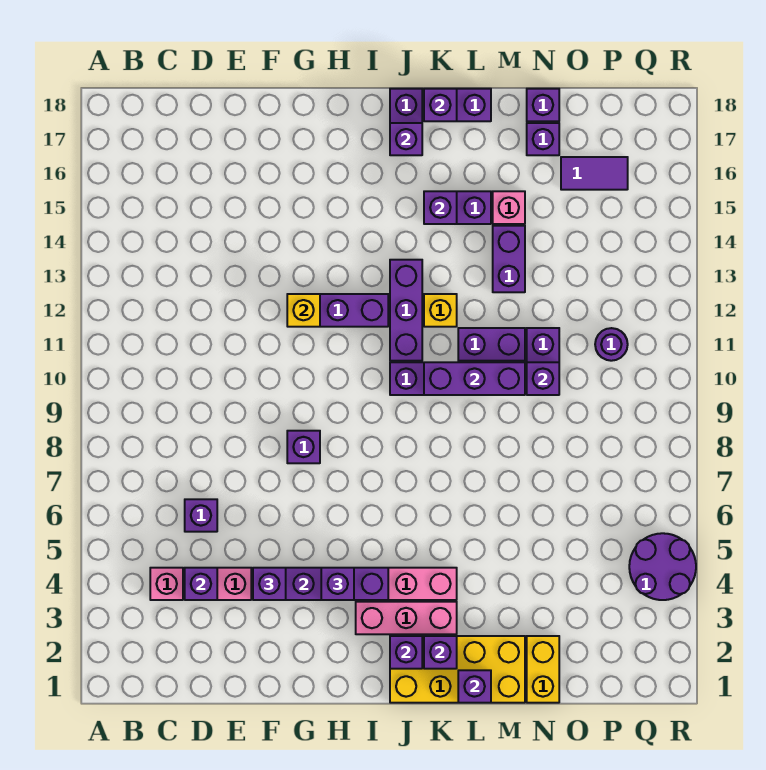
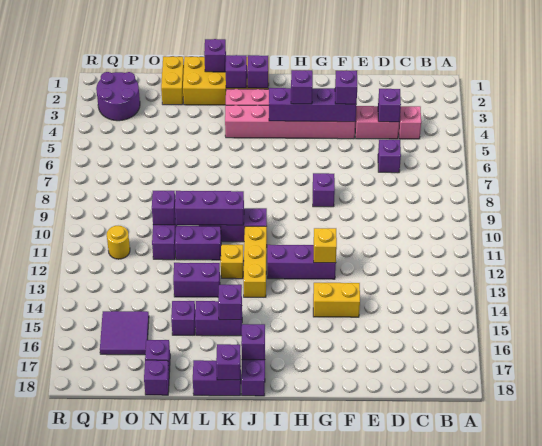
none -> yellow brick F14:G14 level 1
purple brick J11:J13 level 1 -> yellow brick J11:J13 level 1
purple brick M13:M14 level 1 -> purple brick L13:M13 level 1
pink brick M15 level 1 -> purple brick M15 level 1
purple tile O16:P16 level 1 -> purple tile O15:P16 level 1
purple round brick P11 level 1 -> yellow round brick P11 level 1
purple round brick Q4:R5 level 1 -> purple round brick P2:Q3 level 1

